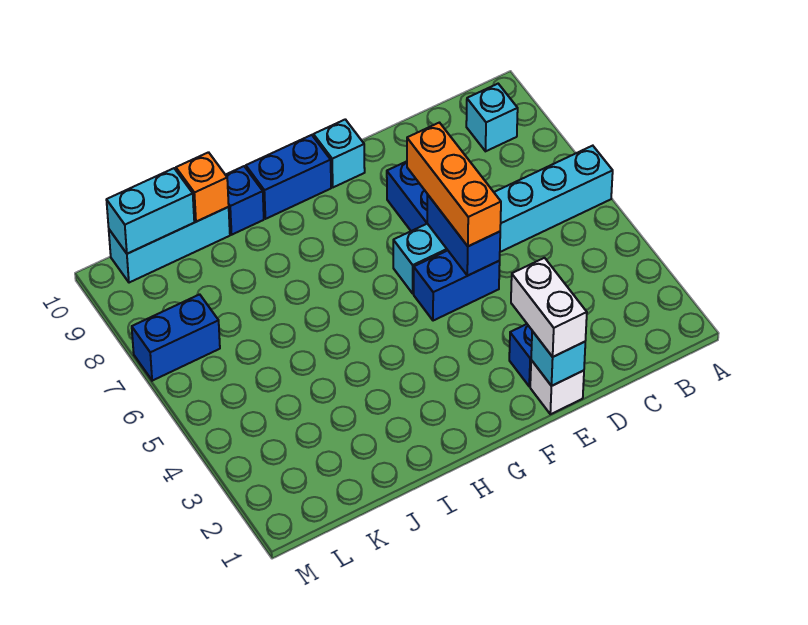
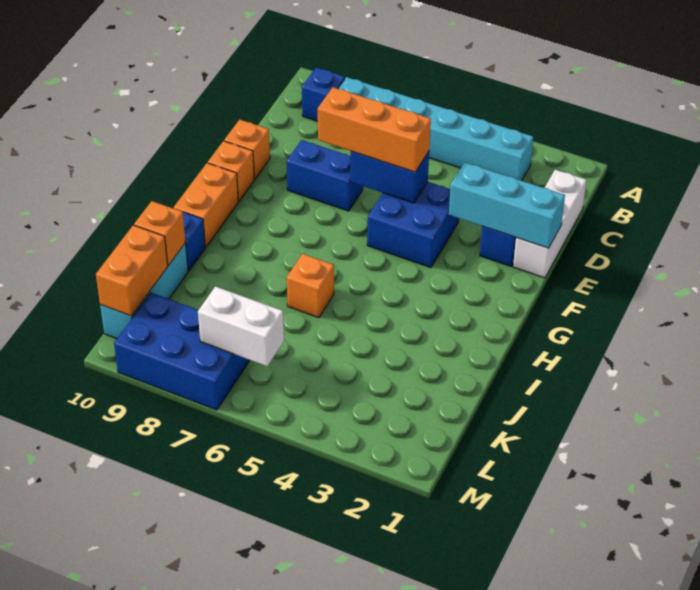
cyan brick A6:F6 level 1 -> cyan brick B3:B8 level 1
cyan brick B9 level 1 -> blue brick B9 level 1
white brick E1 level 1 -> white brick C1:E1 level 1
cyan brick E1 level 2 -> cyan brick E1:E3 level 2
white brick E1:E2 level 3 -> white brick L6:L7 level 2
blue brick E5:F5 level 1 -> blue brick E4:F5 level 1
none -> orange brick E10 level 1
cyan brick F10 level 1 -> orange brick F10 level 1
blue brick G10:H10 level 1 -> orange brick G10:H10 level 1
none -> orange brick I6 level 1
cyan brick K10:L10 level 2 -> orange brick K10:L10 level 2
blue brick L7:M7 level 1 -> blue brick L7:M9 level 1

